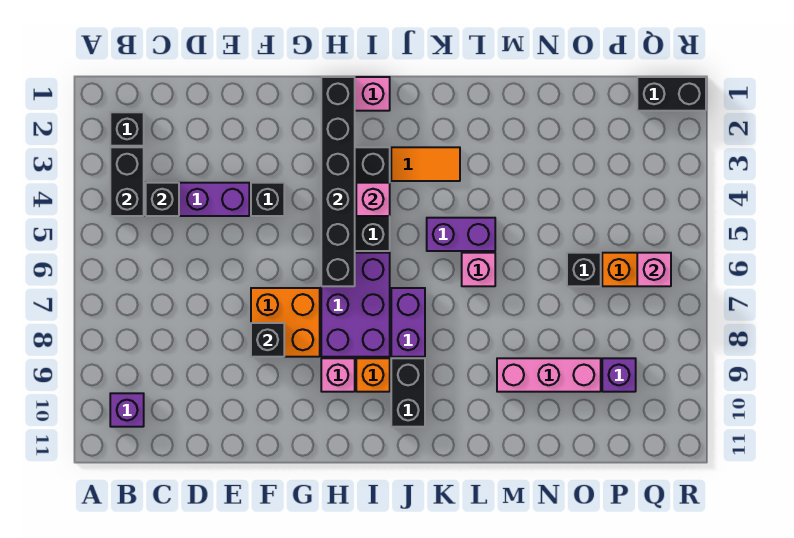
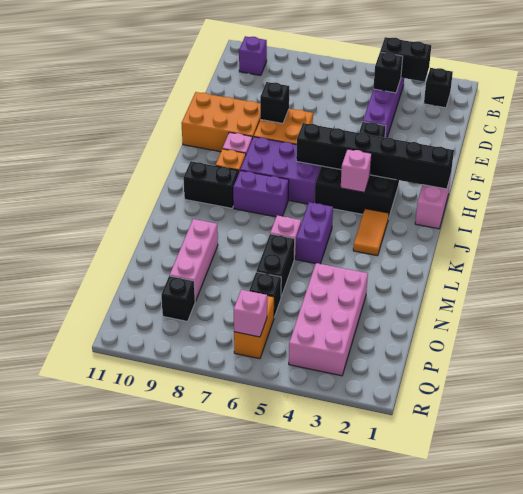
none -> orange brick F9:G11 level 1
none -> pink brick N3:Q4 level 1
purple brick P9 level 1 -> black brick P9 level 1
black brick Q1:R1 level 1 -> black brick M6:N6 level 1

